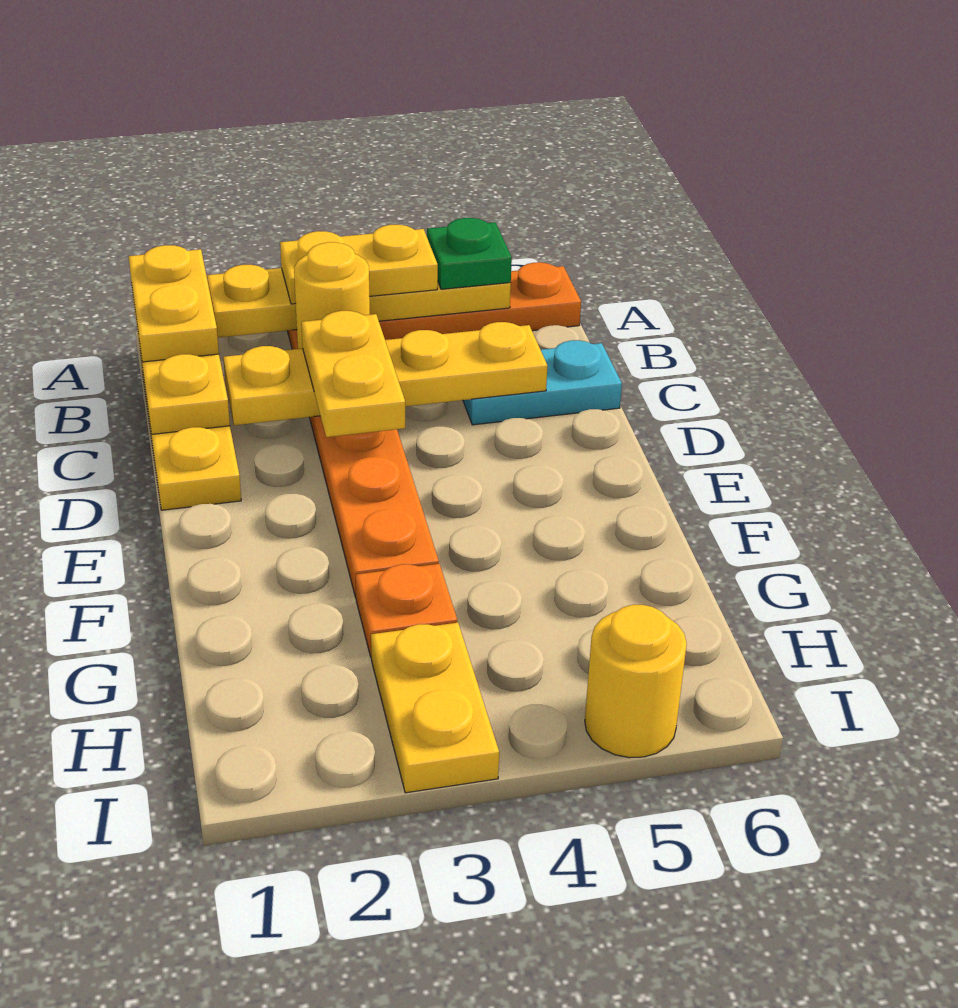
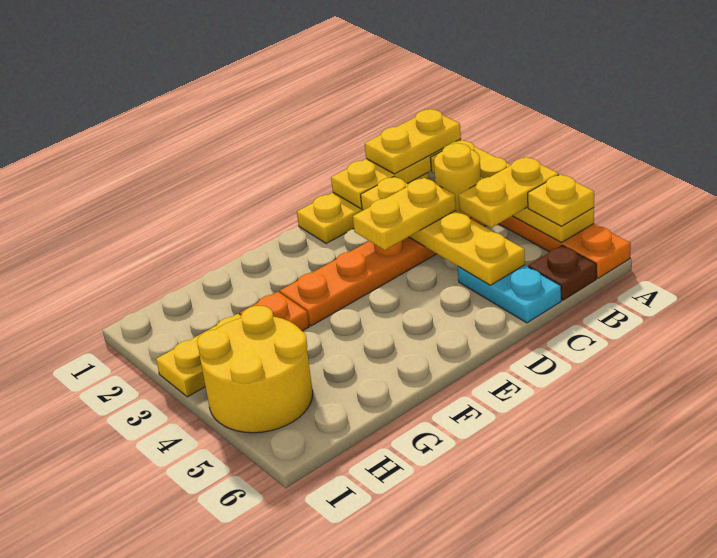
yellow plate A3:A4 level 3 -> yellow plate A4:B4 level 3
green plate A5 level 3 -> yellow plate A5 level 3
none -> brown plate B6 level 1
yellow round brick I5 level 1 -> yellow round brick H4:I5 level 1

